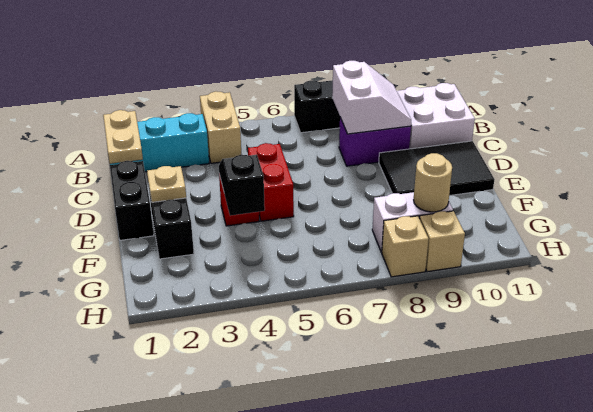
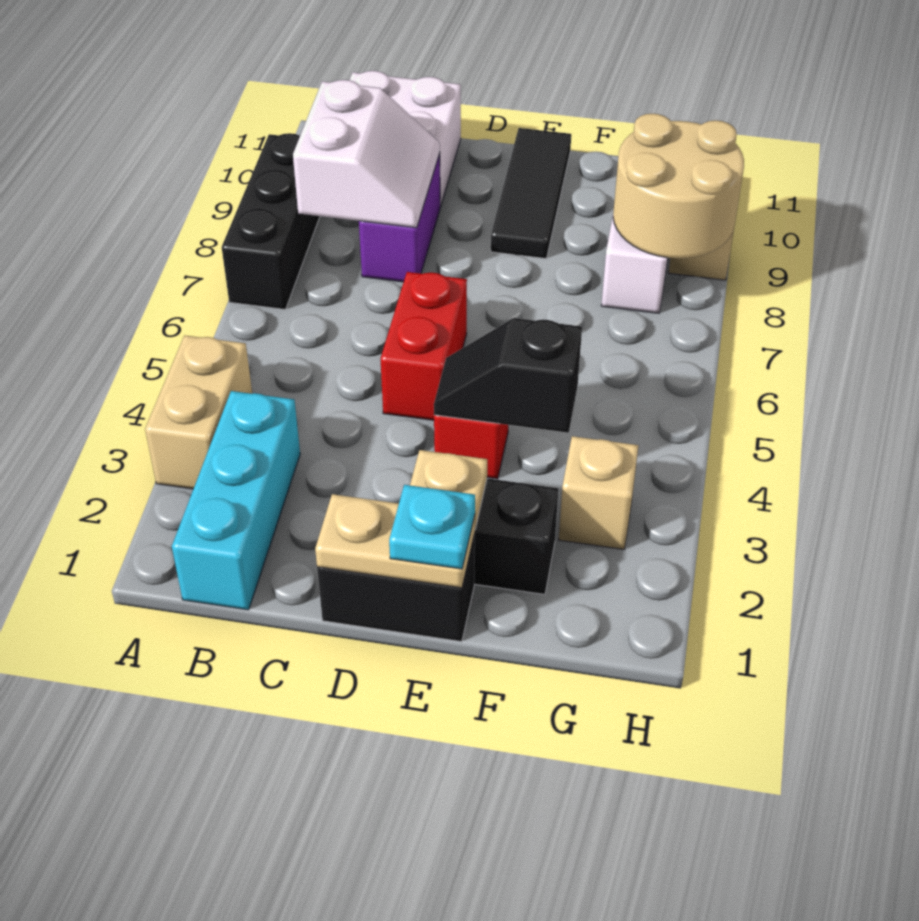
tan brick A4:B4 level 1 -> tan brick A3:A4 level 1
tan plate B1:C1 level 2 -> tan plate D1:E1 level 2
white slope B8:C9 level 2 top 8 -> white slope B8:C9 level 2 top B
red brick D5:E5 level 1 -> red brick D5:D6 level 1
black tile D9:E11 level 1 -> black tile E9:E11 level 1
none -> cyan plate E1 level 3
tan round brick G9 level 2 -> tan round brick G8:H9 level 2
tan brick H8 level 1 -> tan brick G3 level 1

